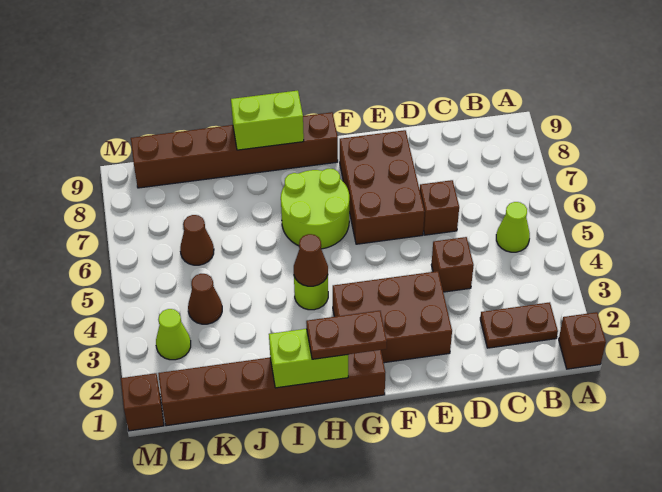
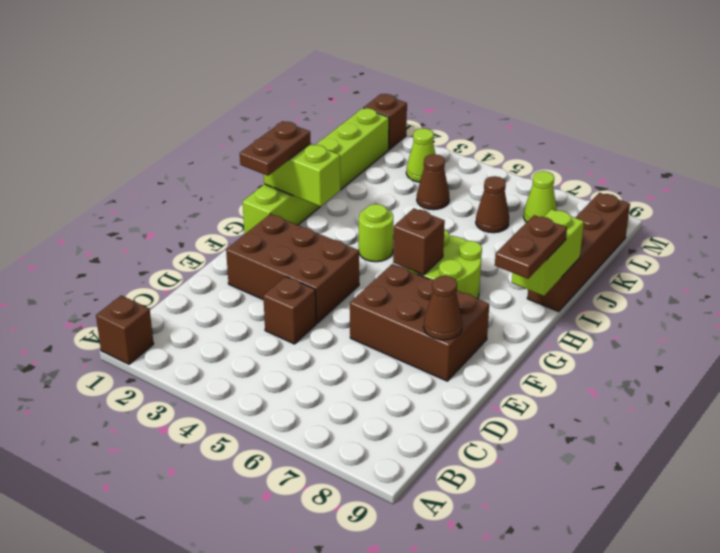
brown plate B2:C2 level 1 -> brown plate G9:H9 level 3
lime cone B5 level 1 -> lime cone L7 level 1
brown brick D6 level 1 -> brown brick G6 level 2
brown brick E2:G3 level 1 -> brown brick E2:F4 level 1
brown brick G1:L1 level 1 -> lime brick G1:L1 level 1
brown brick G9:L9 level 1 -> brown brick I9:L9 level 1
lime brick H1:I1 level 2 -> lime brick H1:H2 level 2
brown cone H4 level 2 -> brown cone E8 level 2

